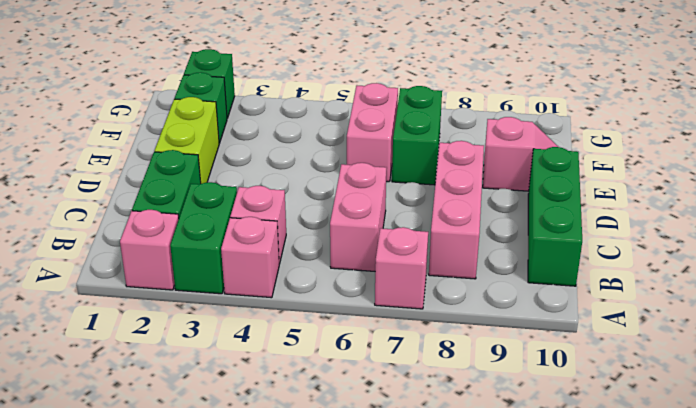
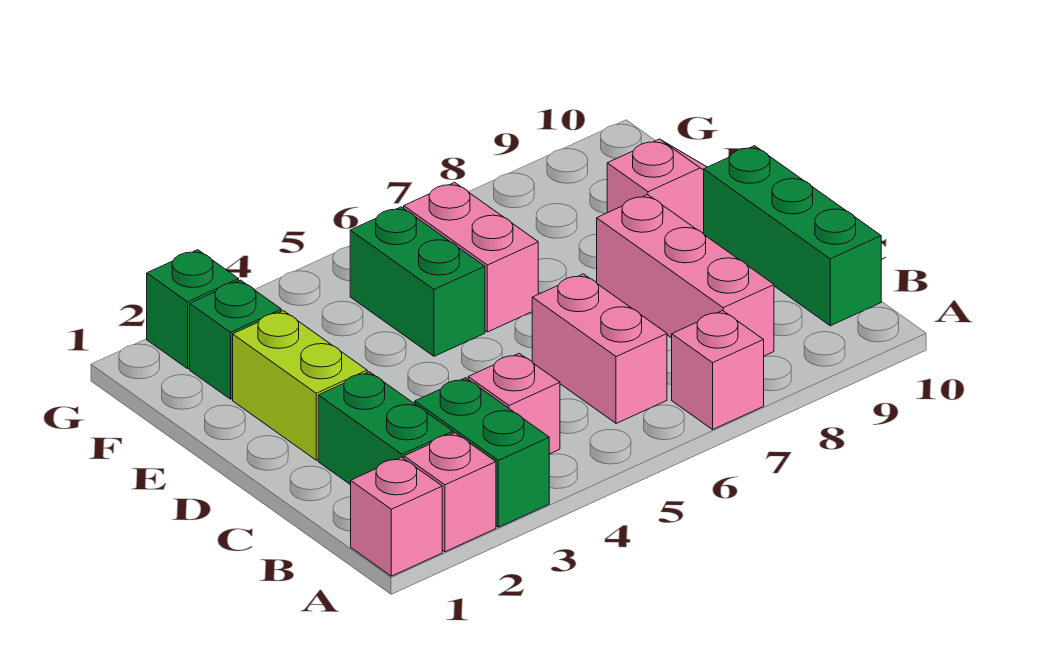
pink brick A4 level 1 -> pink brick A1 level 1
green brick E7:F7 level 1 -> green brick E5:F5 level 1

